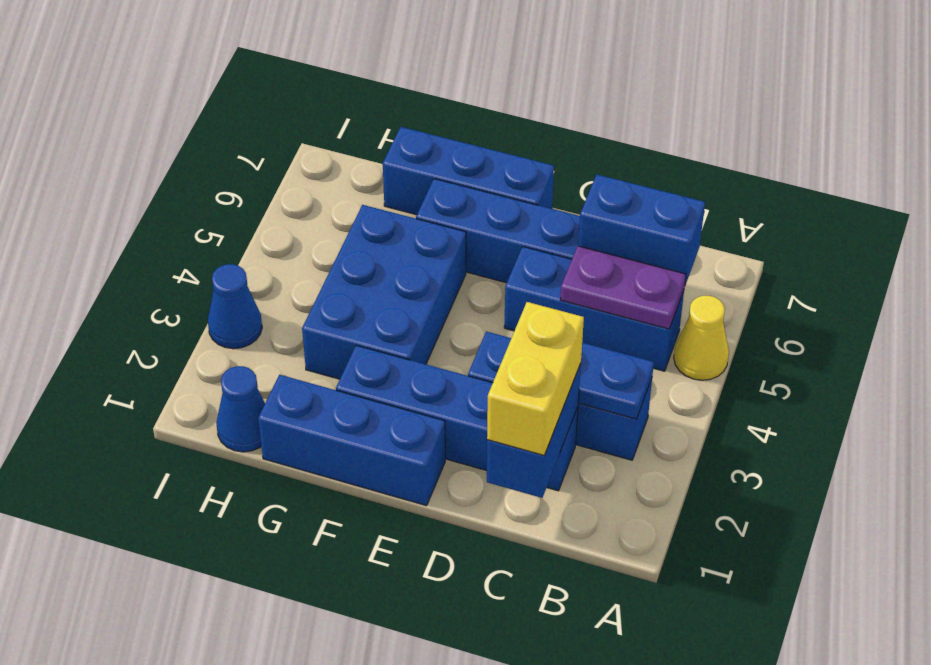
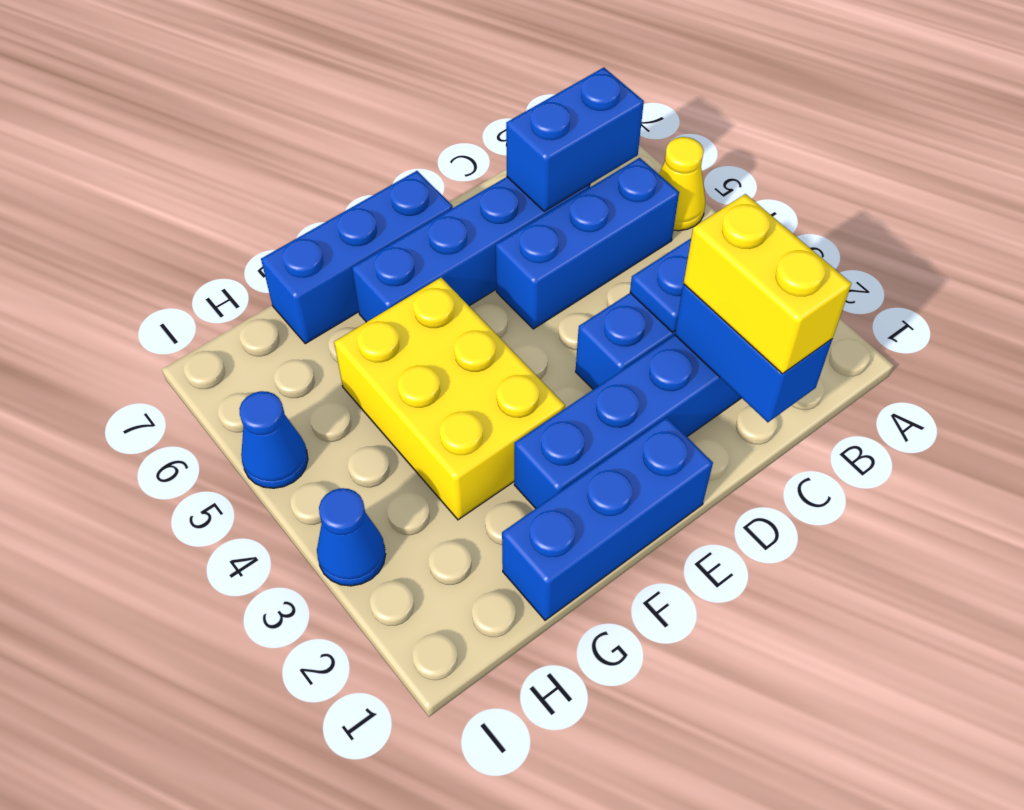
purple plate B5:C5 level 2 -> none
blue brick F3:G5 level 1 -> yellow brick F3:G5 level 1
blue cone H1 level 1 -> blue cone I5 level 1

